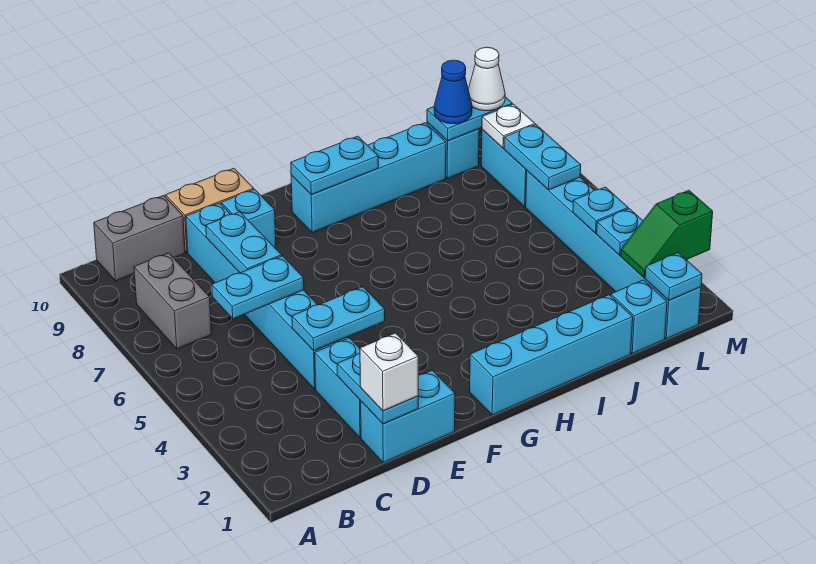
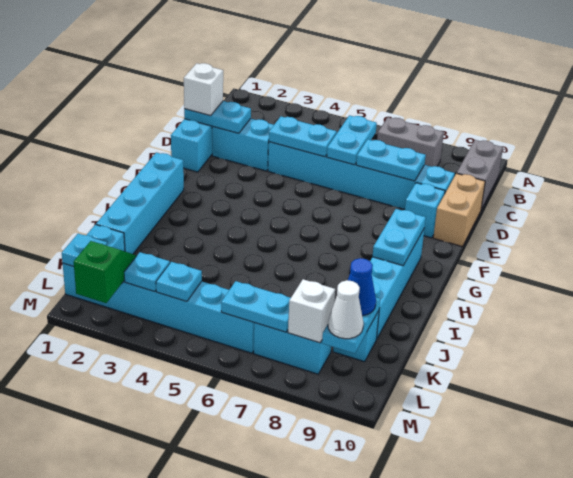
cyan plate D4:E4 level 2 -> cyan plate D4:D5 level 2
white plate L8 level 2 -> white brick L8 level 2

